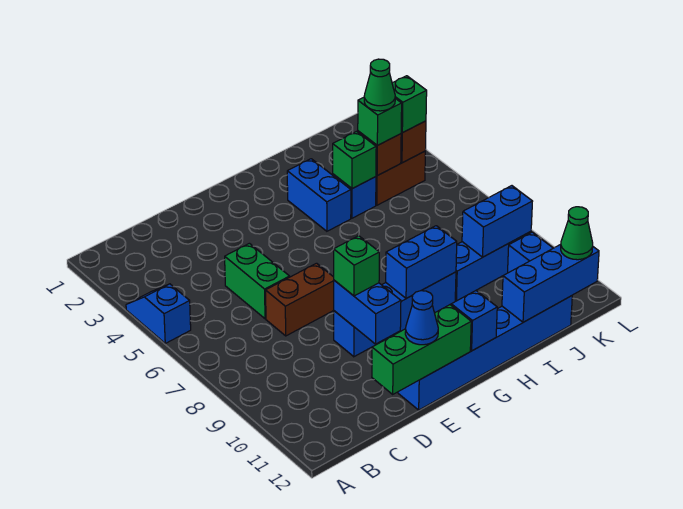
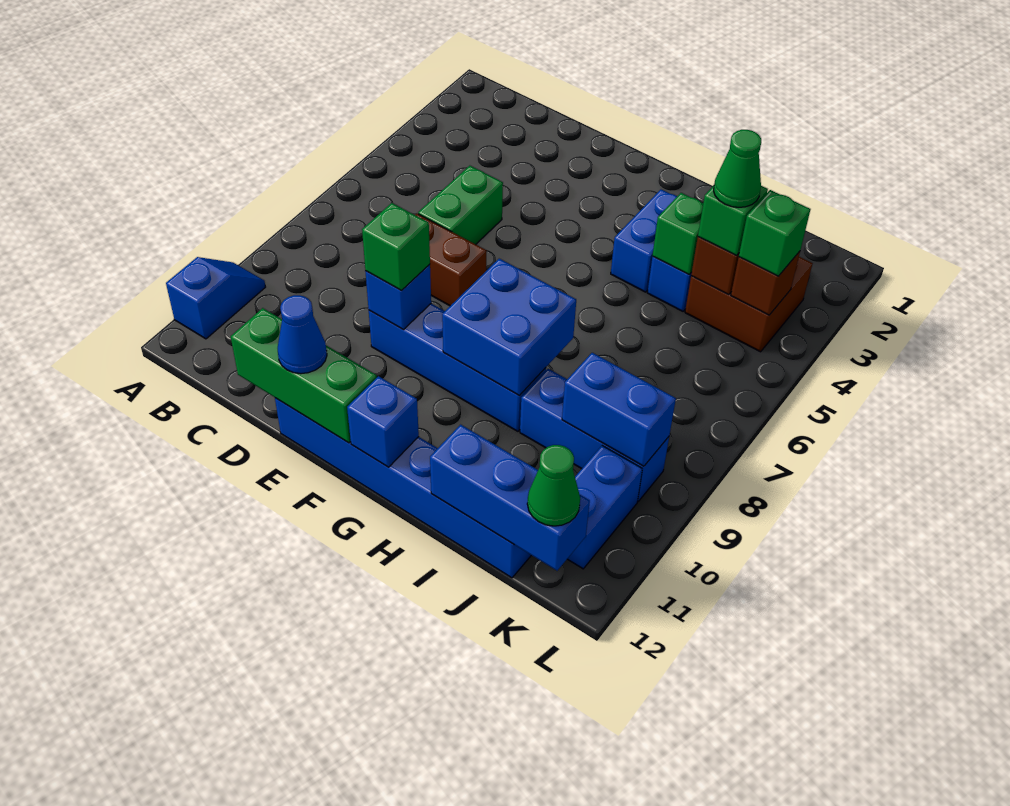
blue slope A4:A5 level 1 top 5 -> blue slope A10:A11 level 1 top 11
blue brick E9:E10 level 2 -> blue brick E9 level 2
blue brick G9:H9 level 2 -> blue brick G8:H9 level 2

